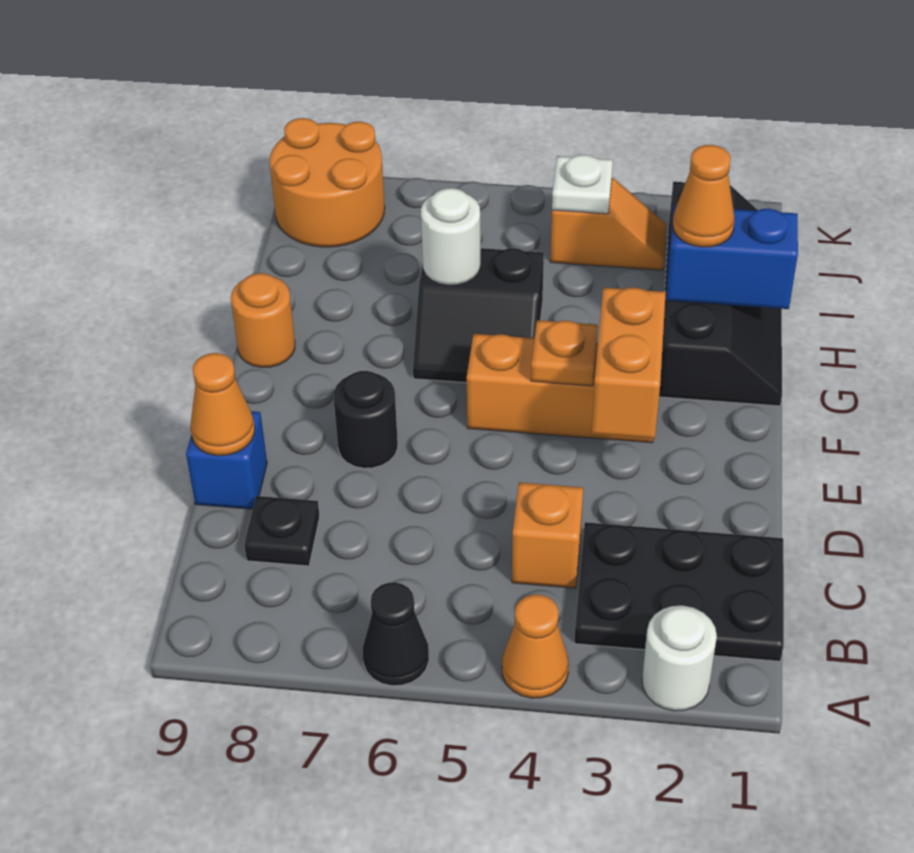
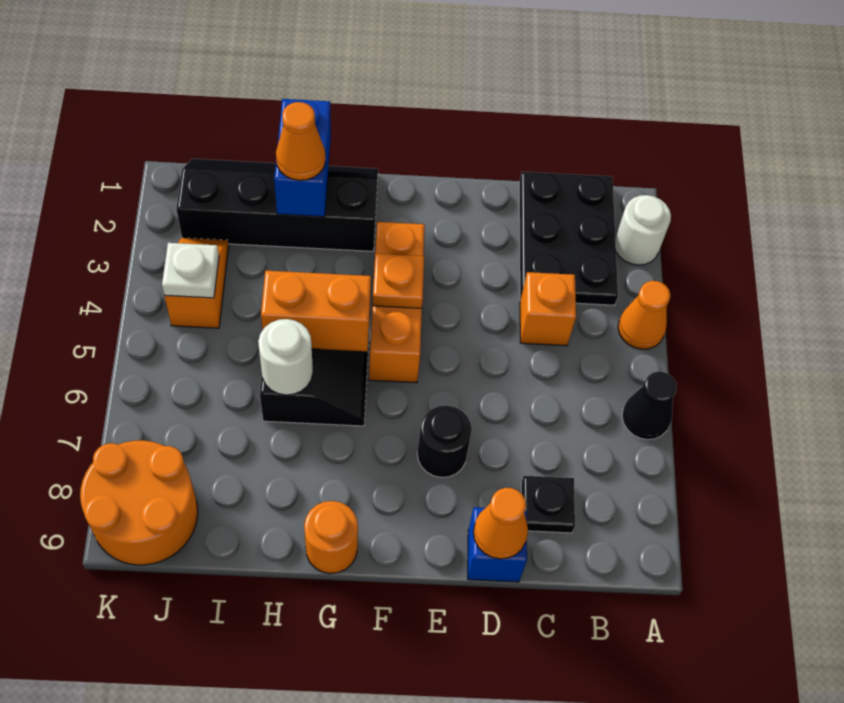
orange brick E3:F3 level 2 -> orange brick G5:H5 level 2

